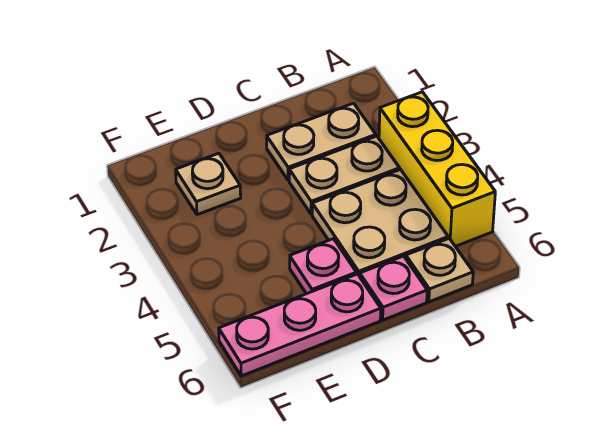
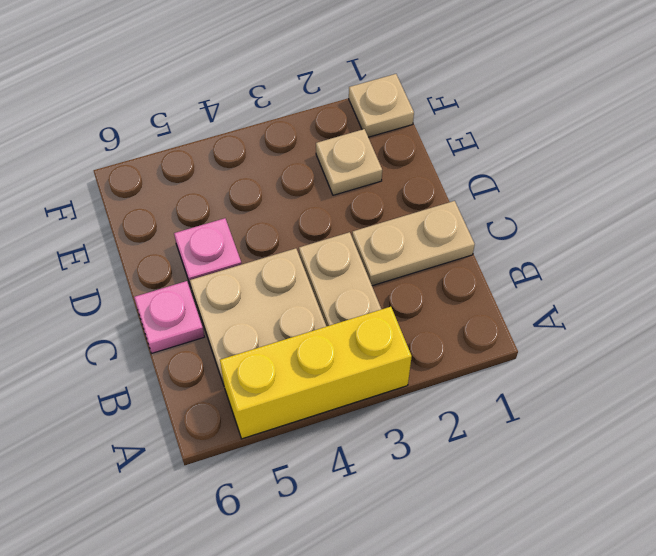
tan plate B2:C2 level 1 -> tan plate C1:C2 level 1
tan plate B6 level 1 -> tan plate F1 level 1
pink plate D6:F6 level 1 -> none

